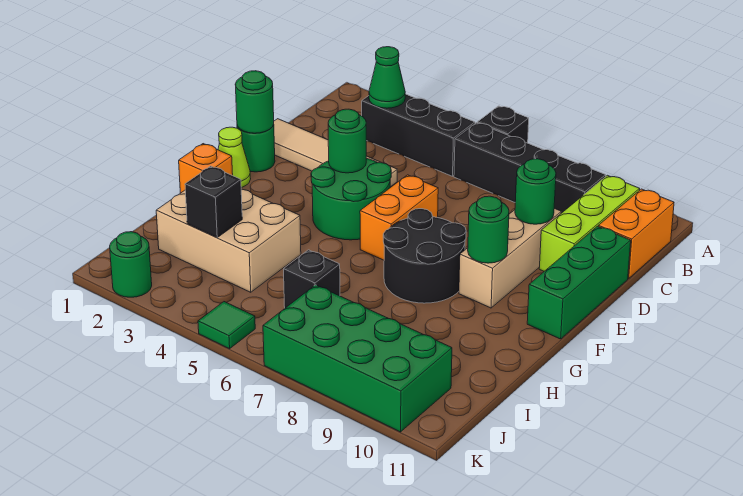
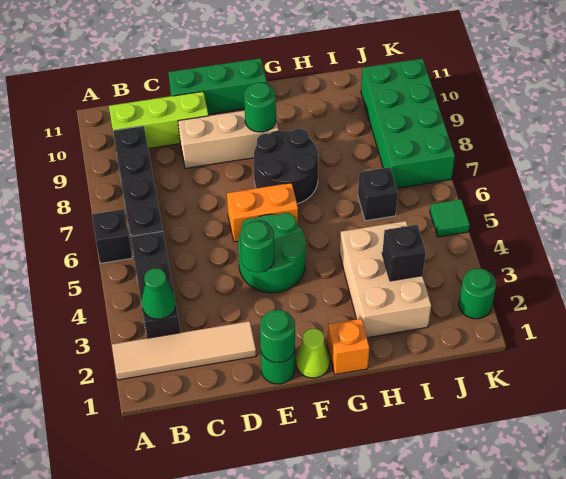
orange brick B11:C11 level 1 -> none
tan tile D1:D4 level 1 -> tan tile A2:D2 level 1
green round brick D9 level 2 -> none

